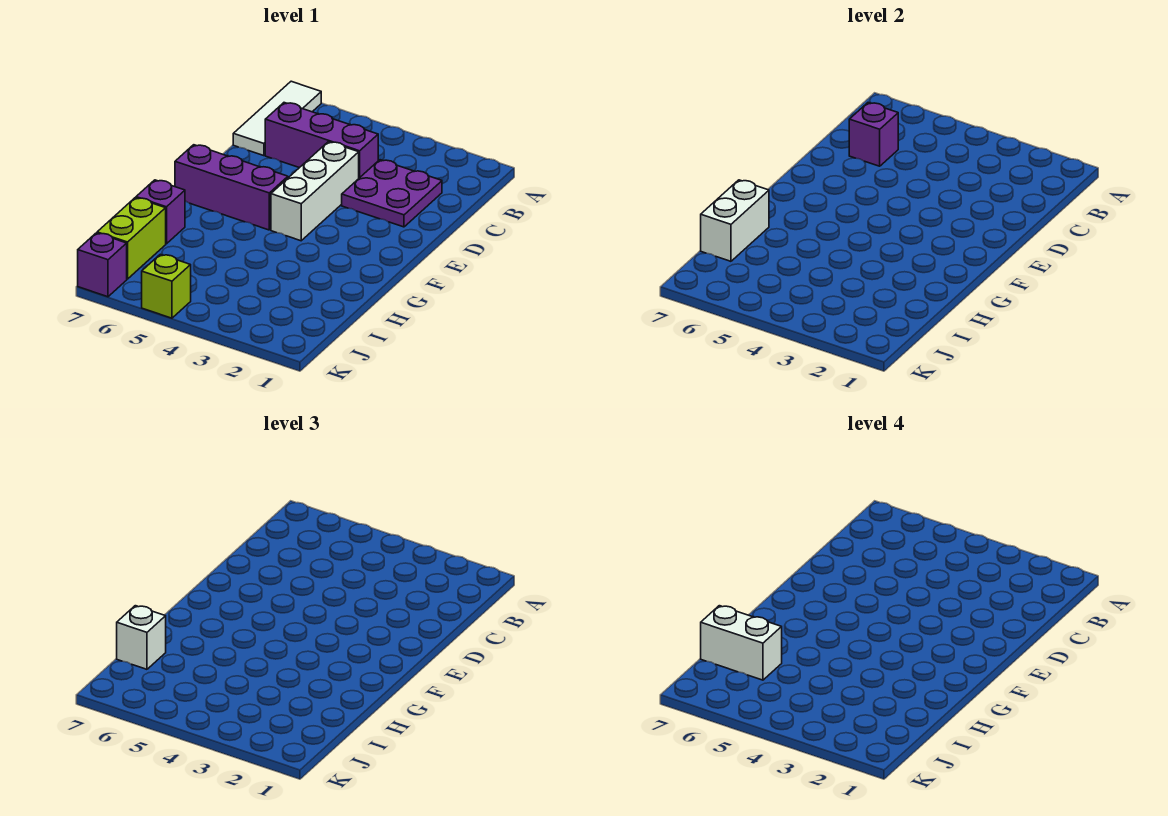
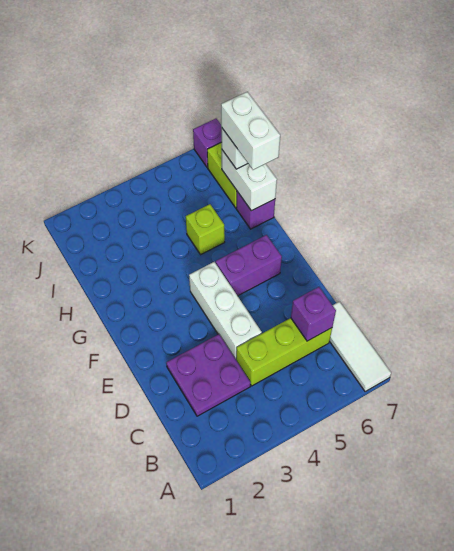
purple brick C4:C6 level 1 -> lime brick C4:C6 level 1
purple brick F5:F7 level 1 -> purple brick F5:F6 level 1
white brick I6:I7 level 4 -> white brick H7:I7 level 4
lime brick K5 level 1 -> lime brick H5 level 1

